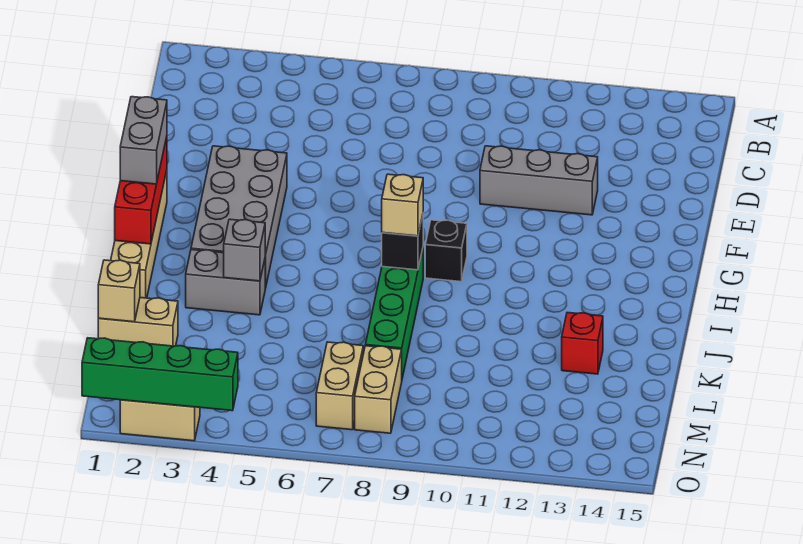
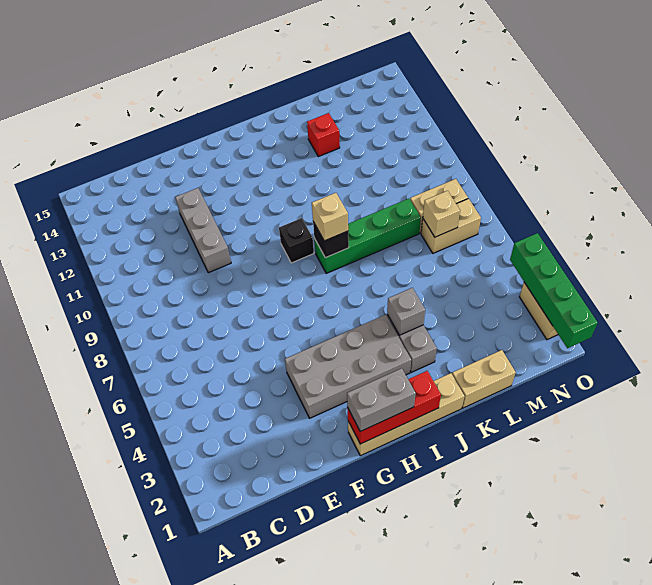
tan brick L1:L2 level 1 -> tan brick K1:L1 level 1
tan brick L1 level 2 -> tan brick M7 level 2

